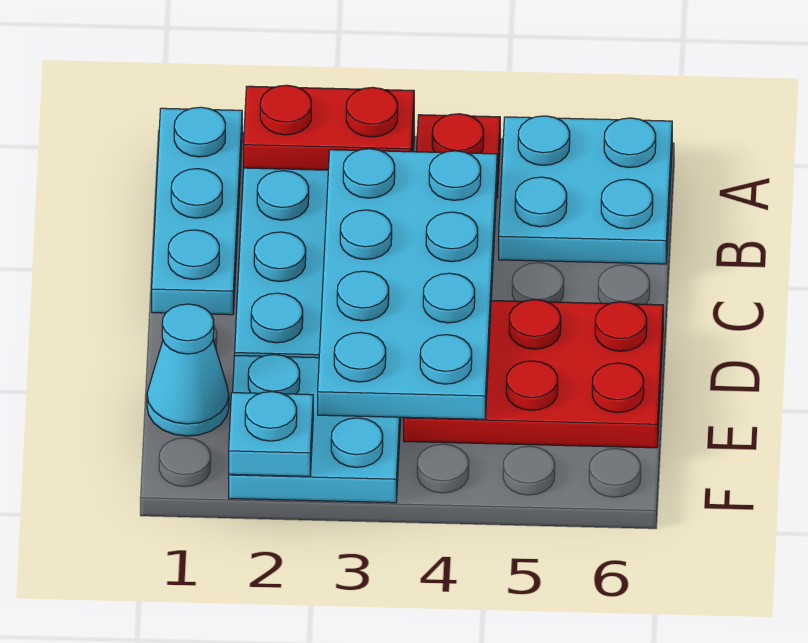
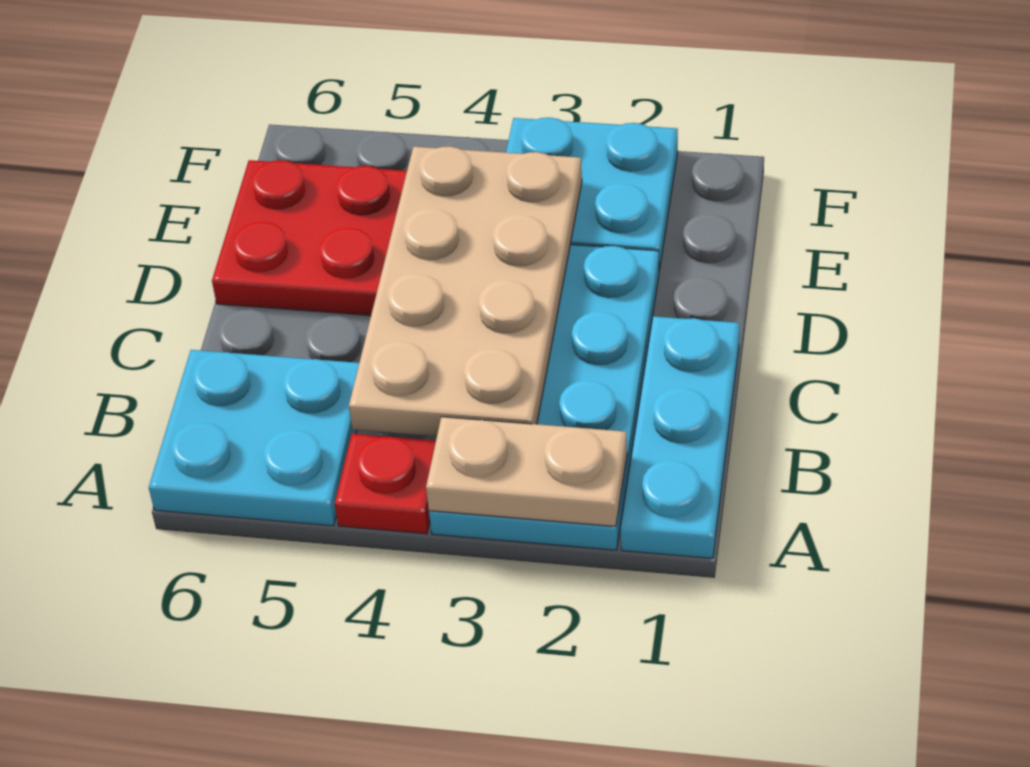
red plate A2:A3 level 2 -> tan plate A2:A3 level 2
cyan plate B3:E4 level 2 -> tan plate B3:E4 level 2
cyan cone E1 level 1 -> none
cyan plate F2 level 2 -> none

